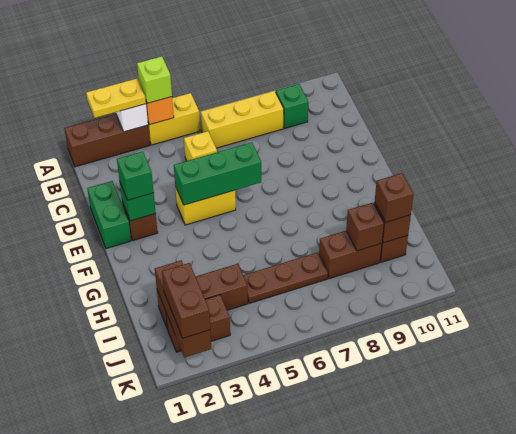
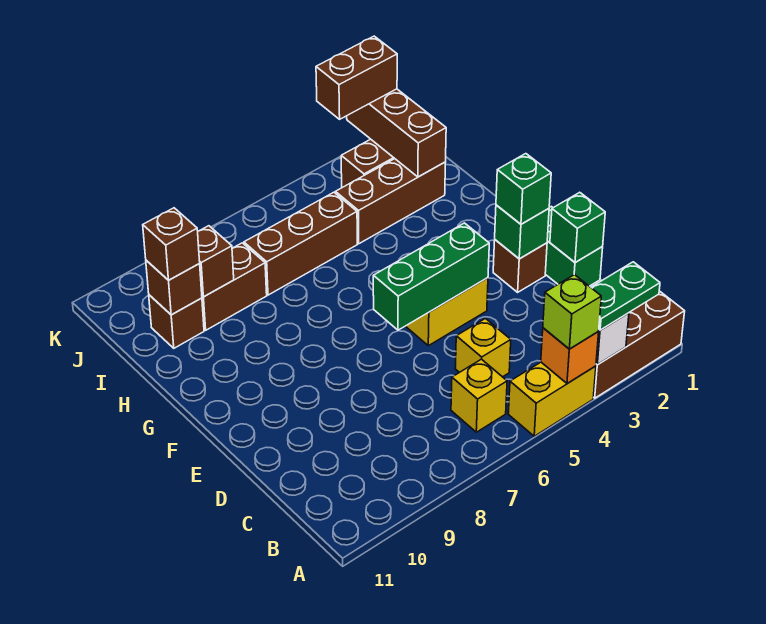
yellow plate A2:A3 level 3 -> green plate A2:A3 level 3
yellow brick B6:B8 level 1 -> yellow brick B6 level 1
green brick B9 level 1 -> green brick D1 level 2
brown plate I5:I7 level 1 -> brown brick I5:I7 level 1
brown brick J2:K2 level 3 -> brown brick K2:K3 level 3

